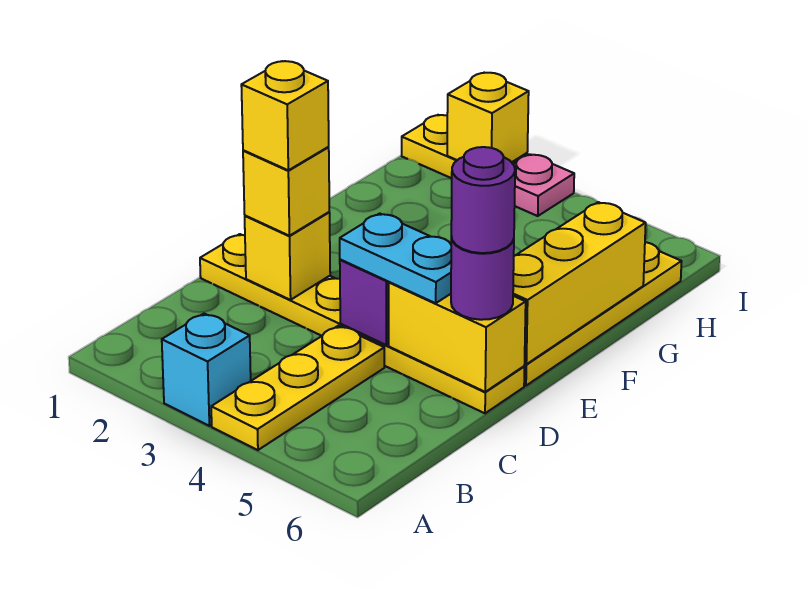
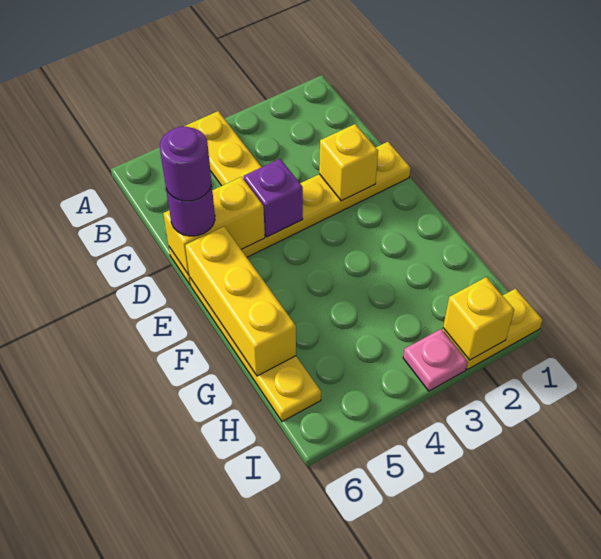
cyan brick A3 level 1 -> none
yellow brick D2 level 3 -> none
yellow brick D2 level 4 -> none
cyan plate D4:D5 level 3 -> none

